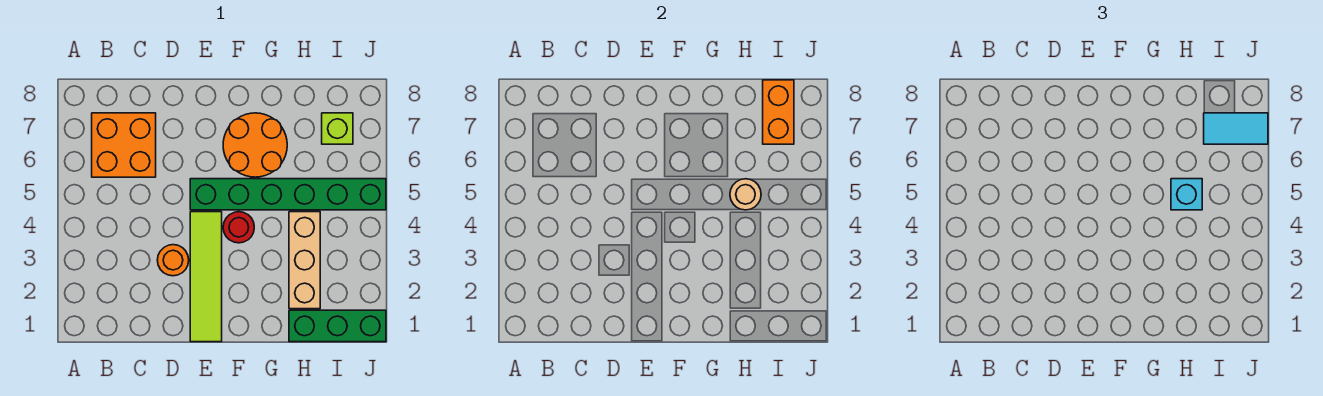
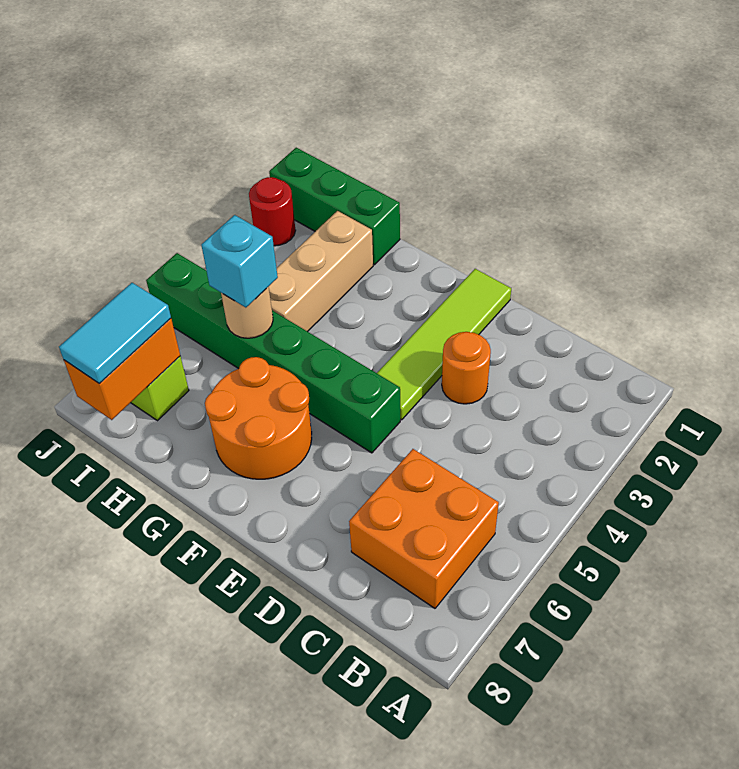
red round brick F4 level 1 -> red round brick J2 level 1
cyan tile I7:J7 level 3 -> cyan tile I7:I8 level 3

